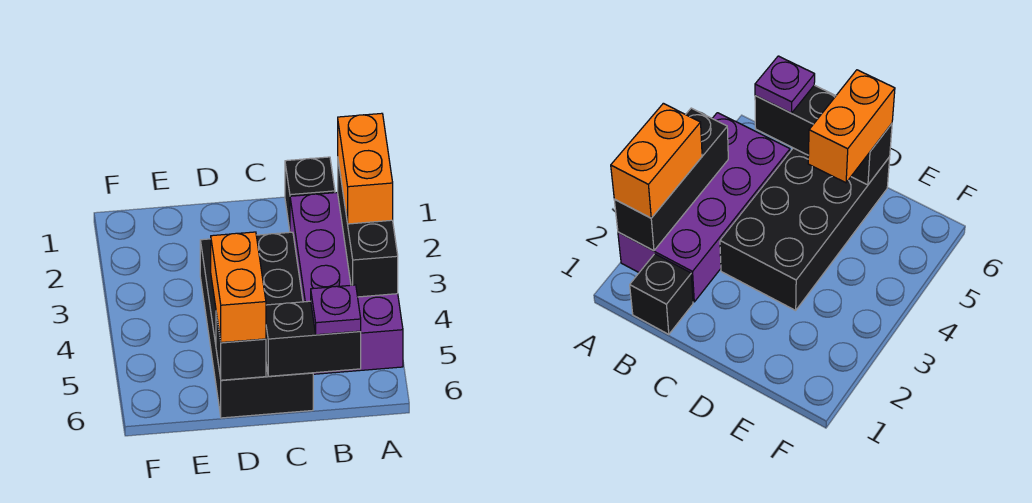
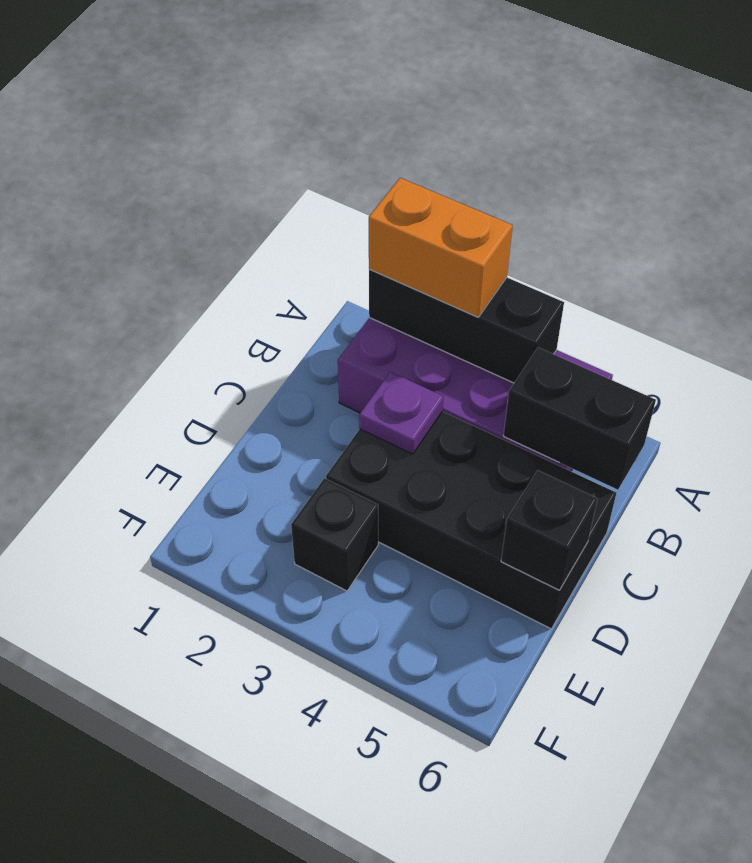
black brick B1 level 1 -> black brick E3 level 1
black brick B6:C6 level 2 -> black brick B5:B6 level 2
purple plate B6 level 3 -> purple plate C3 level 2
orange brick D5:D6 level 3 -> none

